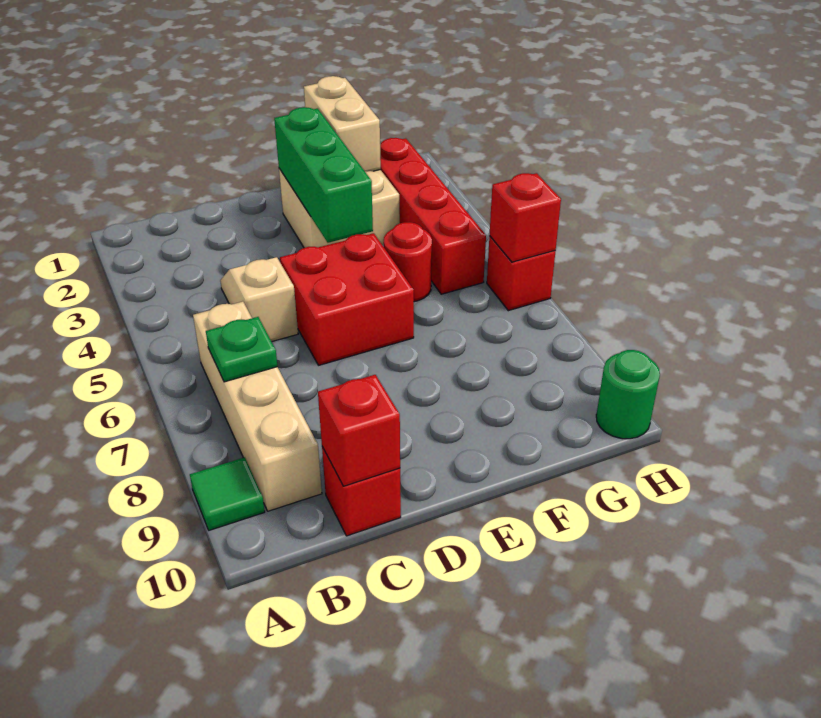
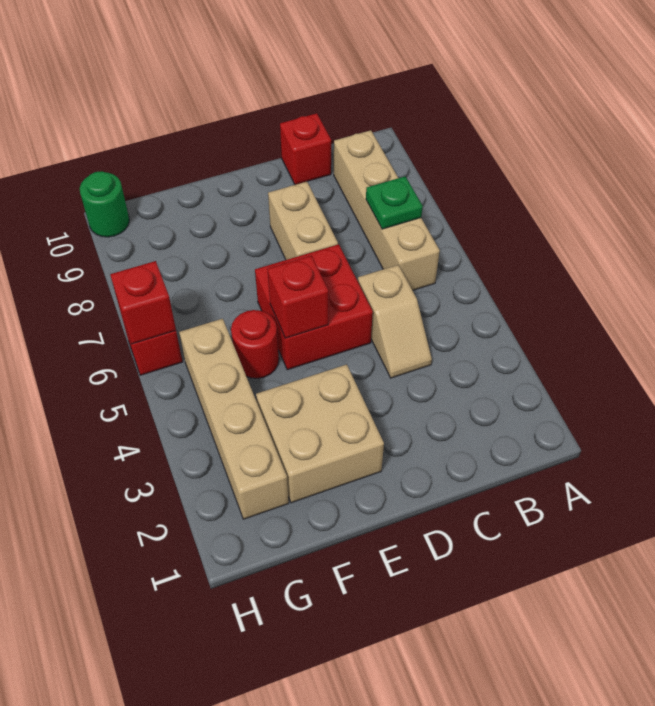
green tile A9 level 1 -> none
red brick C10 level 2 -> red brick E5 level 2
green brick E2:E4 level 2 -> none
tan brick F1:F2 level 2 -> tan brick D7:D8 level 1
red brick G2:G5 level 1 -> tan brick G2:G5 level 1

